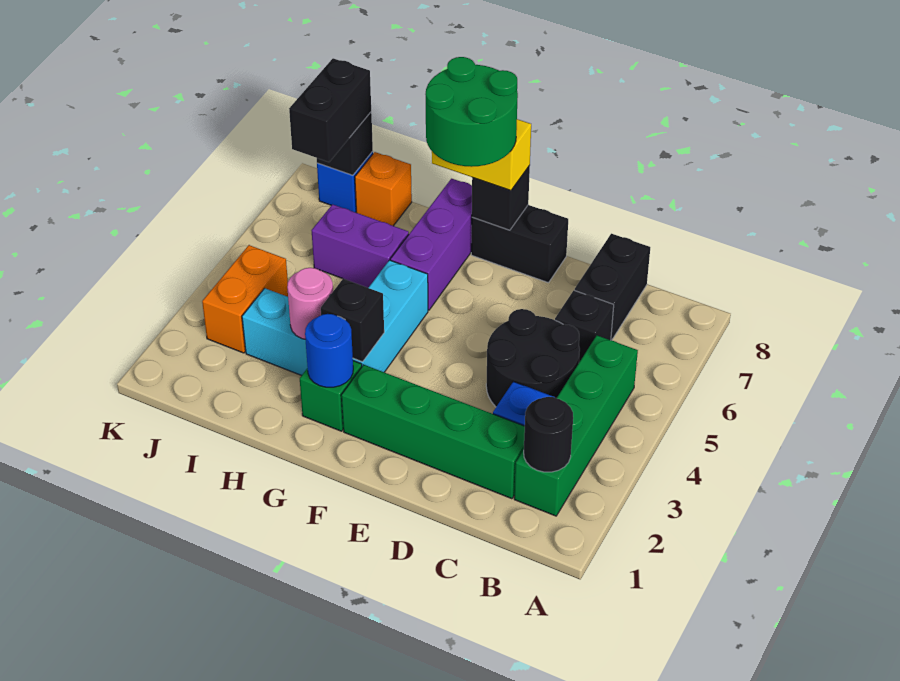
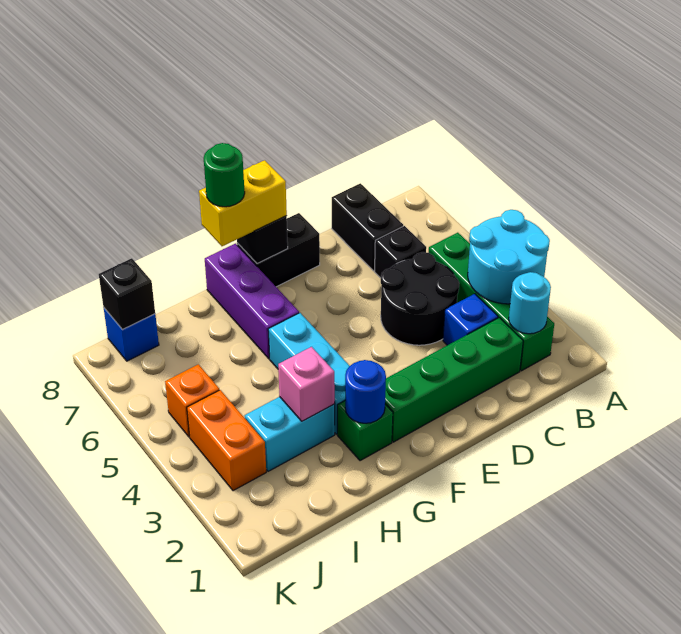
none -> cyan round brick A3:B4 level 2
black round brick B2 level 2 -> cyan round brick B2 level 2
green round brick F7:G8 level 4 -> green round brick G8 level 4
black brick G3 level 2 -> none
pink round brick H3 level 2 -> pink brick H3 level 2
purple brick H6:I6 level 1 -> none
orange brick I8 level 1 -> orange brick J5 level 1
black brick J7:J8 level 3 -> none

